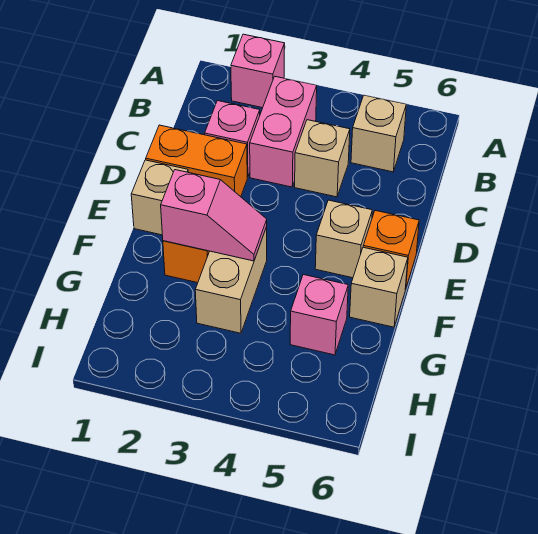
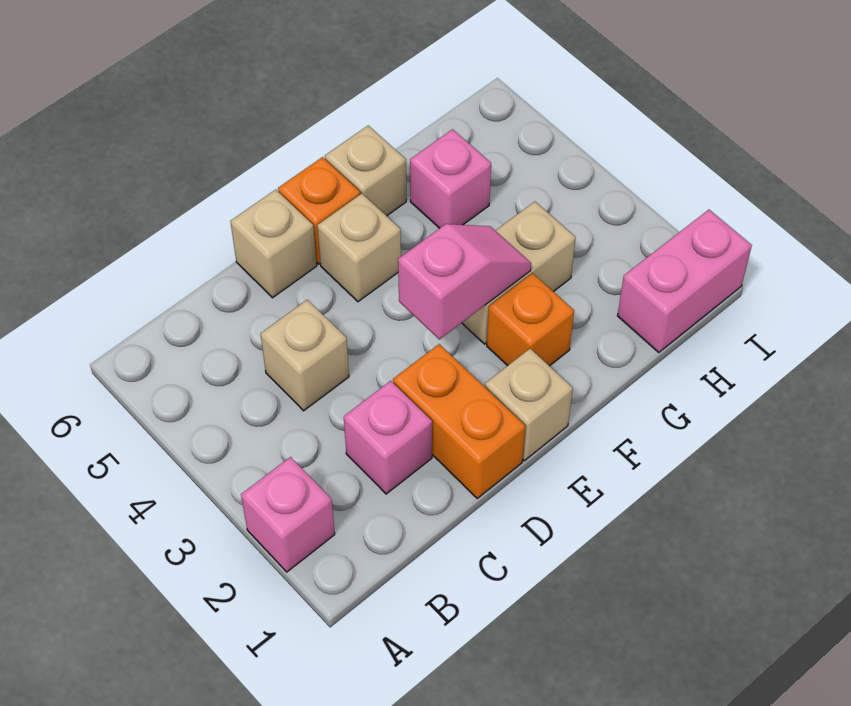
pink brick B3:C3 level 1 -> pink brick H1:I1 level 1
tan brick B5 level 1 -> tan brick D6 level 1
pink slope F2:F3 level 2 top 2 -> pink slope E3:F3 level 2 top E

